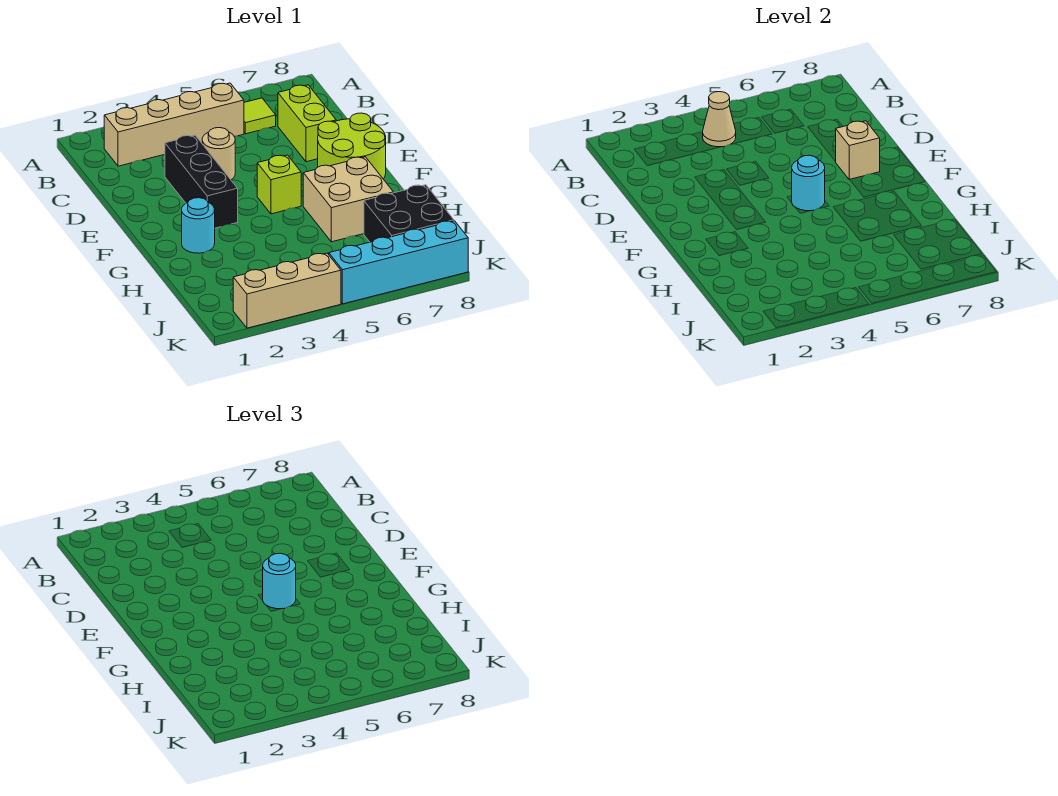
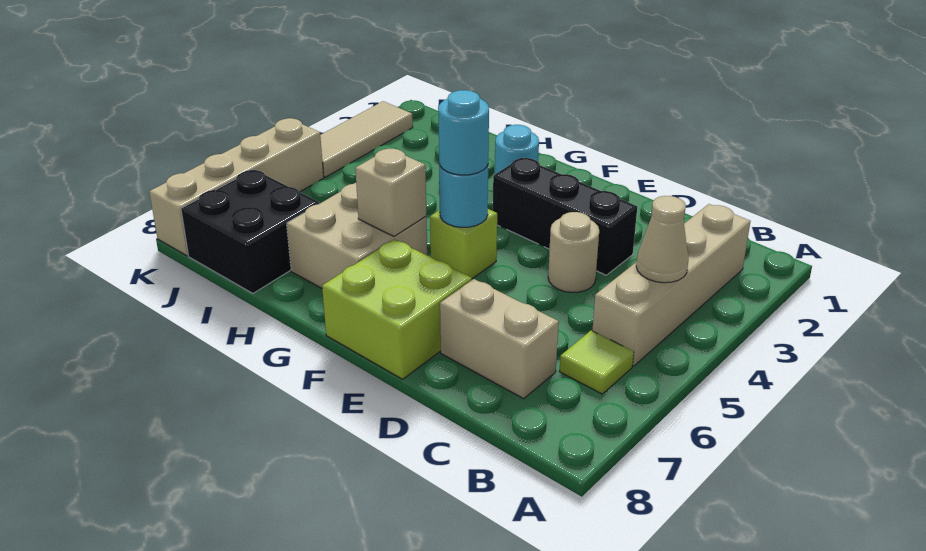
lime brick C7:D7 level 1 -> tan brick C7:D7 level 1
lime round brick E7:F8 level 1 -> lime brick E7:F8 level 1
tan brick E7 level 2 -> tan brick G6 level 2
tan brick K2:K4 level 1 -> tan tile K2:K4 level 1
cyan brick K5:K8 level 1 -> tan brick K5:K8 level 1

